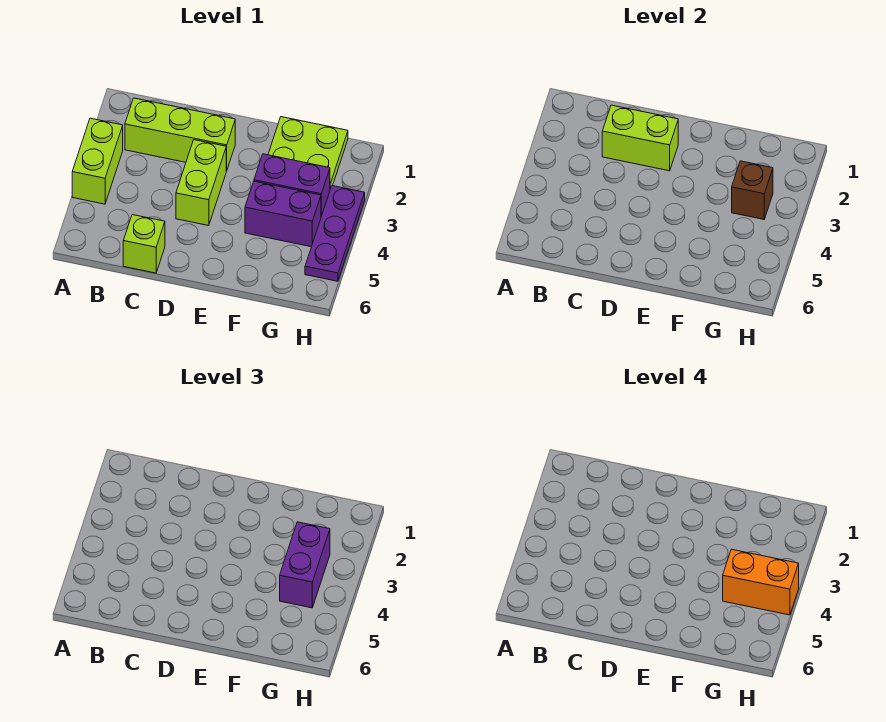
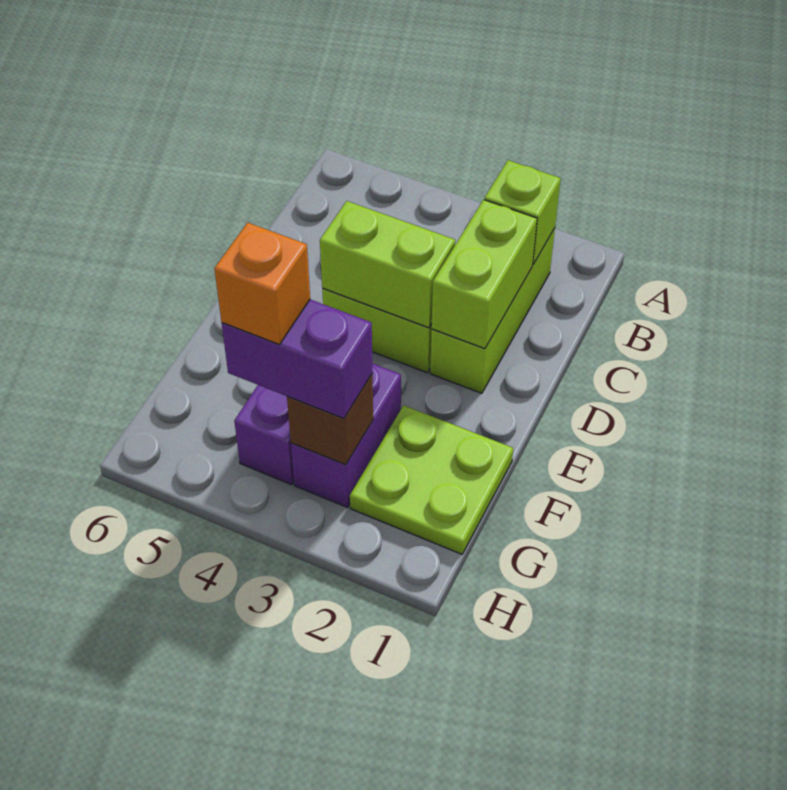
lime brick A3:A4 level 1 -> lime brick D3:D4 level 2
lime brick C6 level 1 -> lime brick B2 level 2
orange brick G4:H4 level 4 -> orange brick G4 level 4
purple plate H3:H5 level 1 -> none

